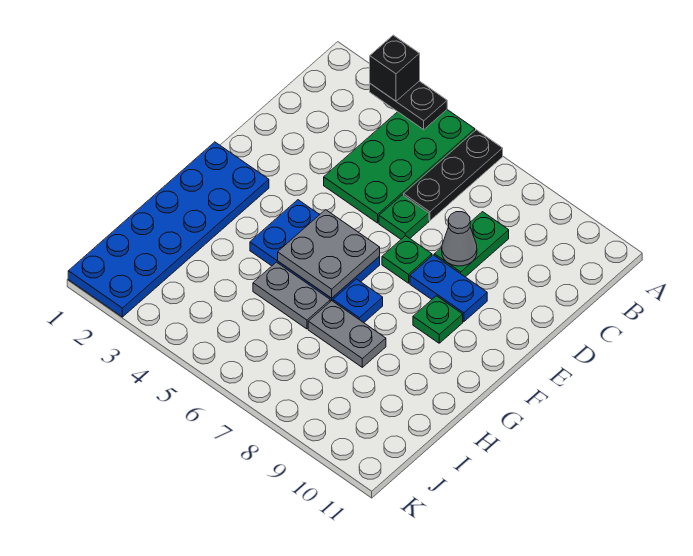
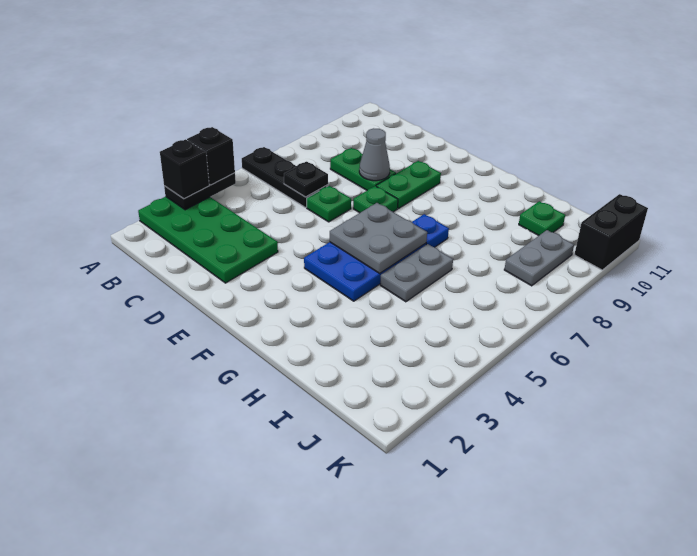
green plate A4:D5 level 1 -> green plate A2:D3 level 1
none -> black brick A4 level 3
none -> black plate C6 level 2
blue plate E8:E9 level 1 -> green plate E8:E9 level 1
blue plate F1:K2 level 1 -> none
green plate F9 level 1 -> green plate I10 level 1
grey plate H7:H8 level 1 -> grey plate J8:J9 level 1
none -> black brick K10:K11 level 1

